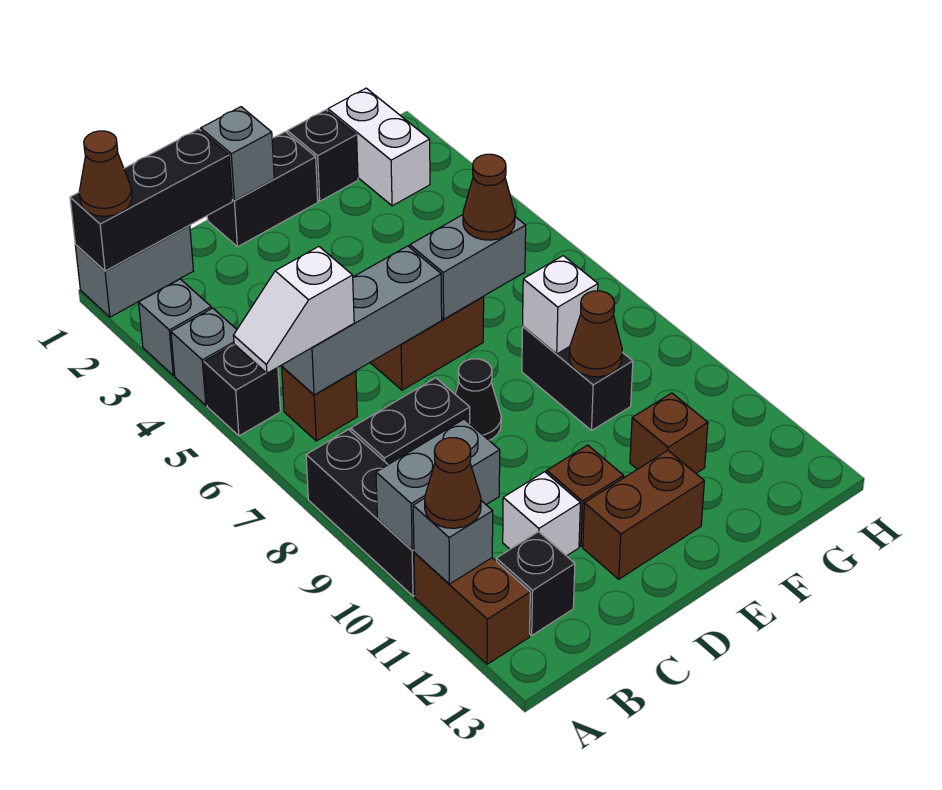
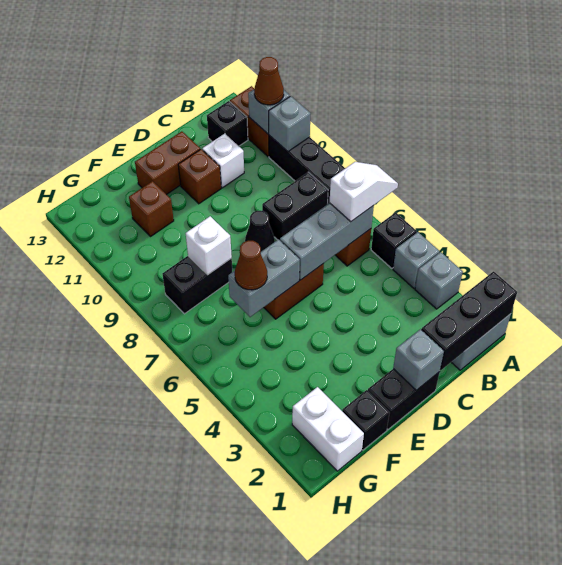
brown cone A1 level 3 -> none
grey brick A10:B10 level 2 -> grey brick A10 level 2
black brick F8:F9 level 1 -> black brick F8:G8 level 1
brown cone F9 level 2 -> none

